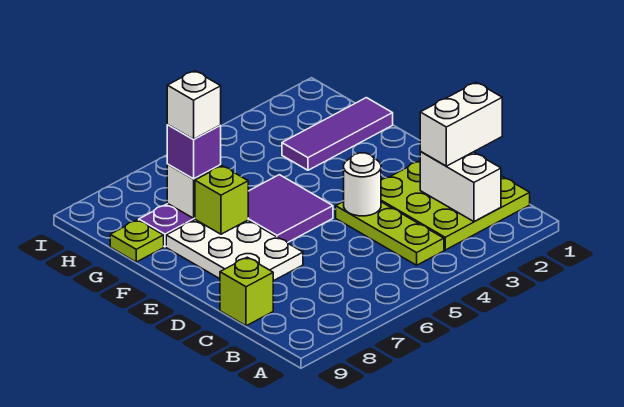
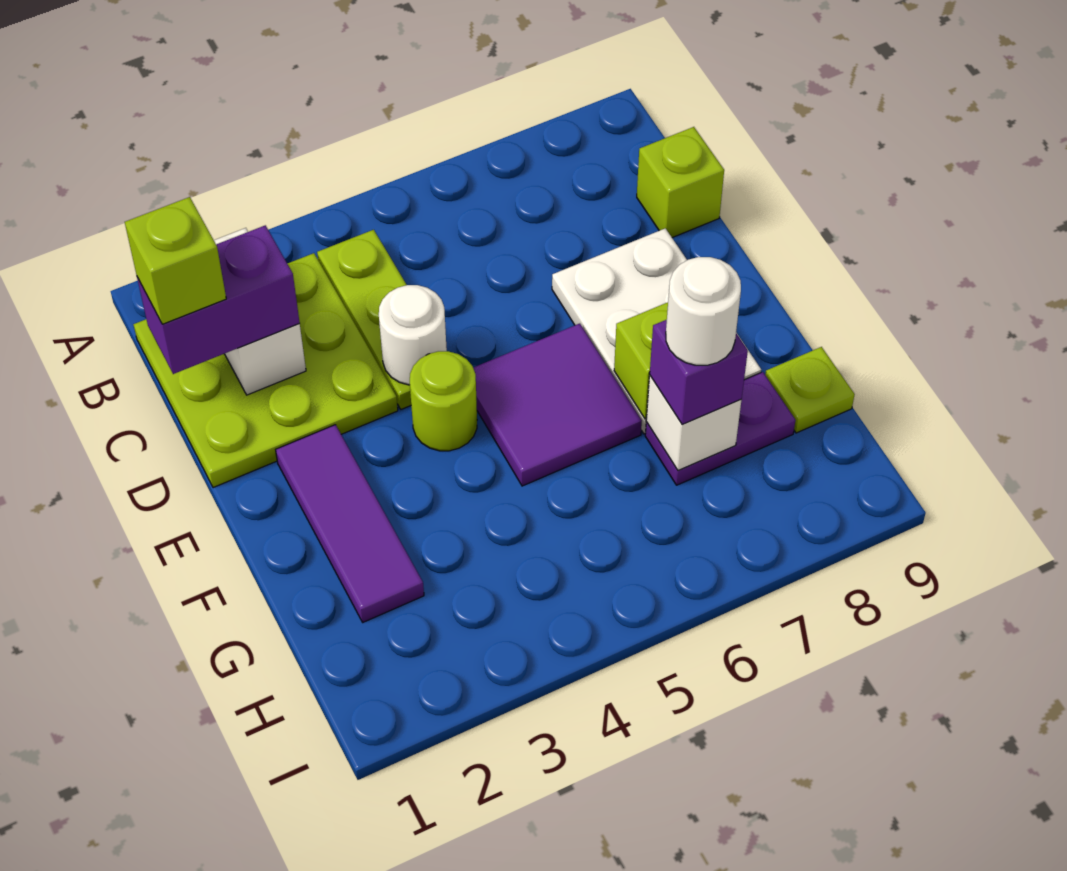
white brick C1:C2 level 3 -> purple brick C1:C2 level 3
none -> lime brick C1 level 4
none -> lime round brick E4 level 1
purple tile G1:G3 level 1 -> purple tile E2:G2 level 1
white brick G7 level 4 -> white round brick G7 level 4

